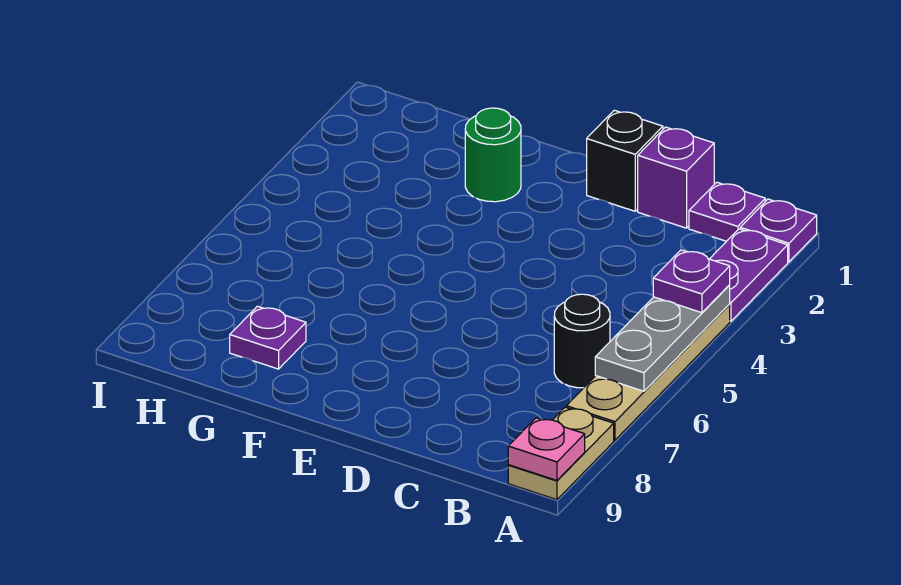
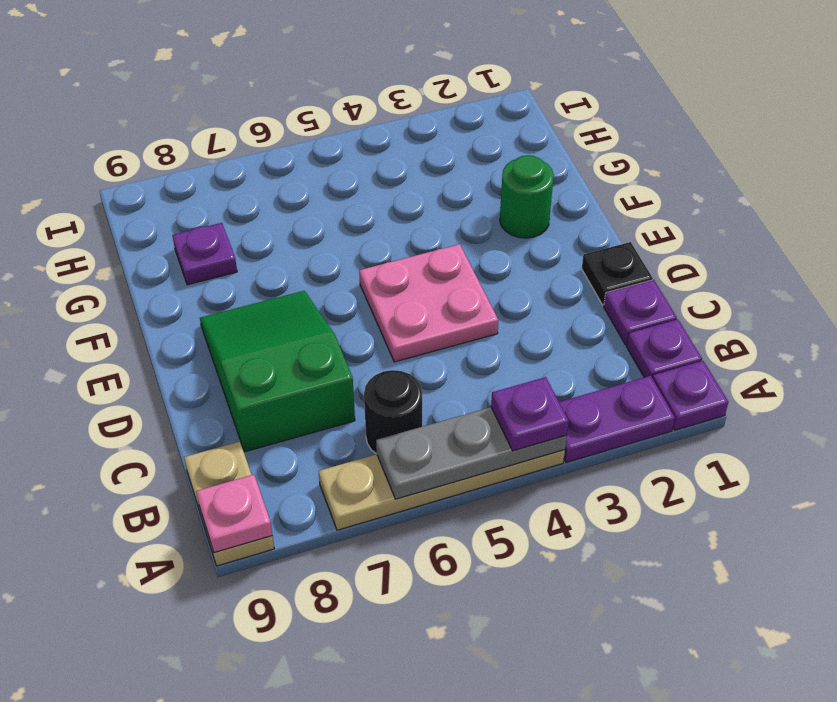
tan plate A8:A9 level 1 -> tan plate A9:B9 level 1
purple brick C1 level 1 -> purple plate C1 level 1
none -> green slope C7:E8 level 1 top C
black brick D1 level 1 -> black plate D1 level 1
none -> pink plate D4:E5 level 1

